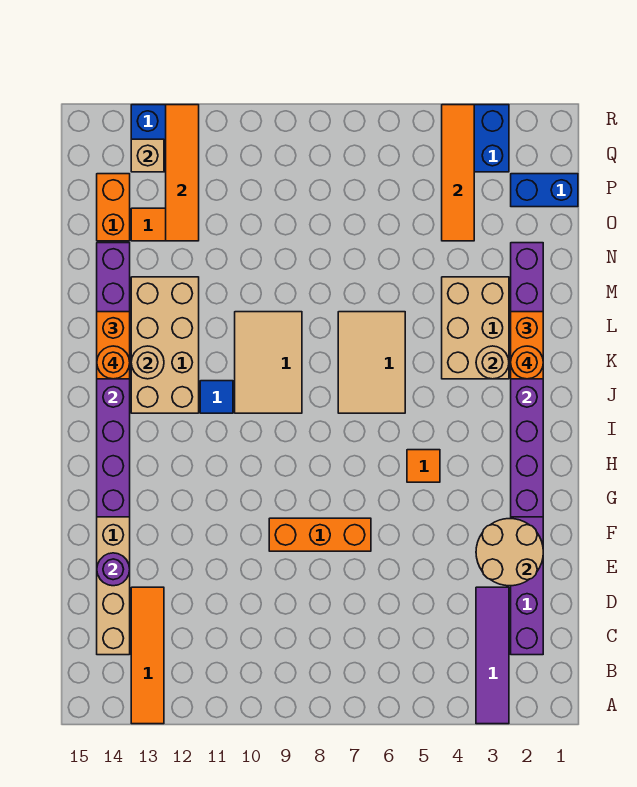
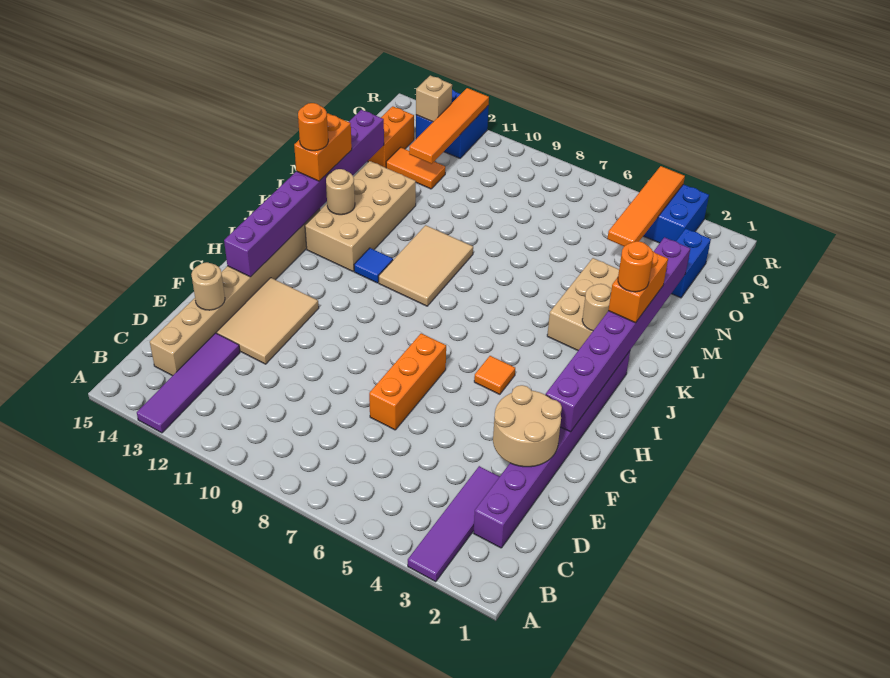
orange tile A13:D13 level 1 -> purple tile A13:D13 level 1
purple round brick E14 level 2 -> tan round brick E14 level 2
orange brick F7:F9 level 1 -> orange brick E7:G7 level 1
tan tile J6:L7 level 1 -> tan tile E12:G13 level 1
blue brick P1:P2 level 1 -> blue brick O2:P2 level 1

